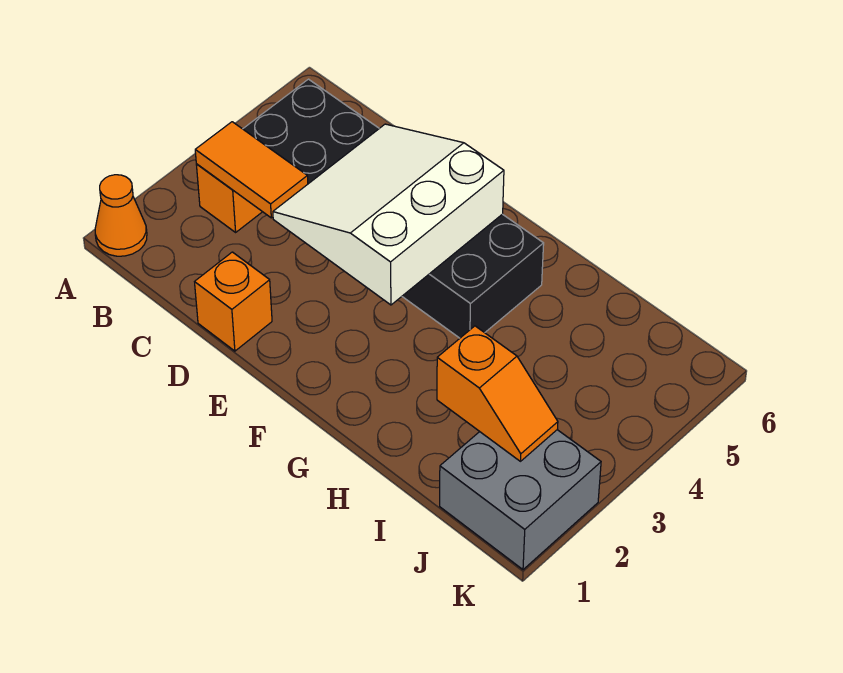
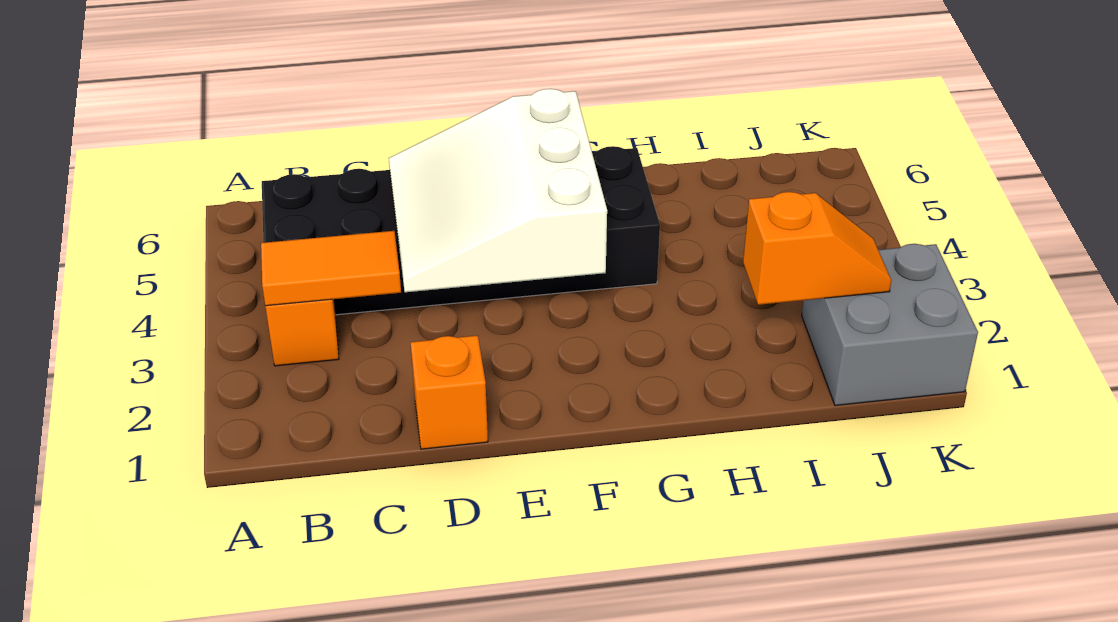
orange cone A1 level 1 -> none

